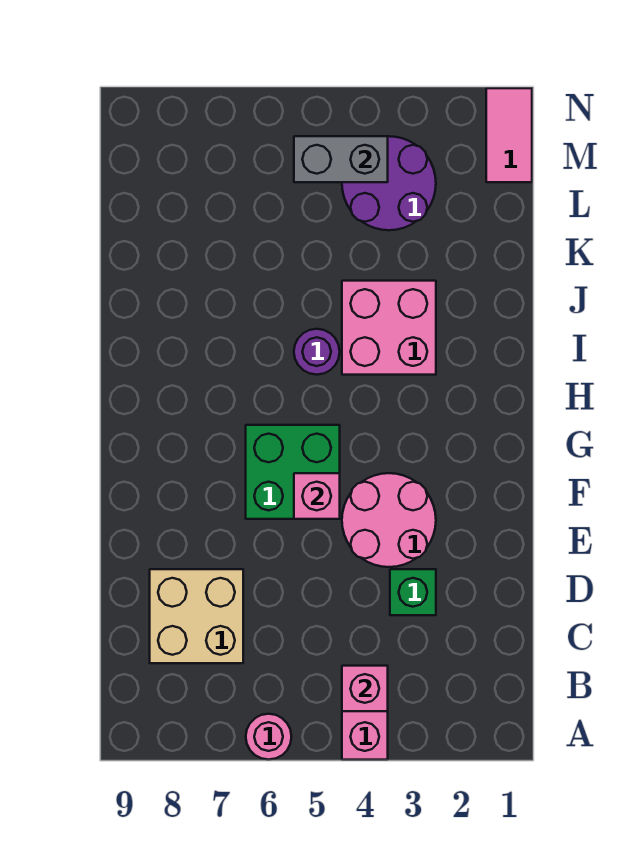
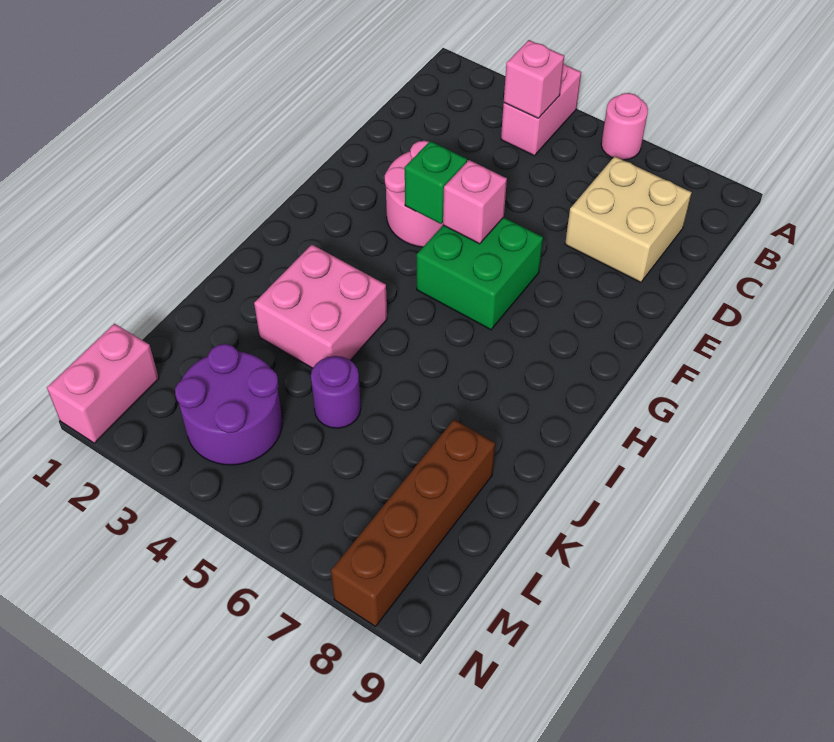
green brick D3 level 1 -> green brick F4 level 2
purple round brick I5 level 1 -> purple round brick K5 level 1
none -> brown brick K8:N8 level 1
pink tile M1:N1 level 1 -> pink brick M1:N1 level 1
grey brick M4:M5 level 2 -> none

